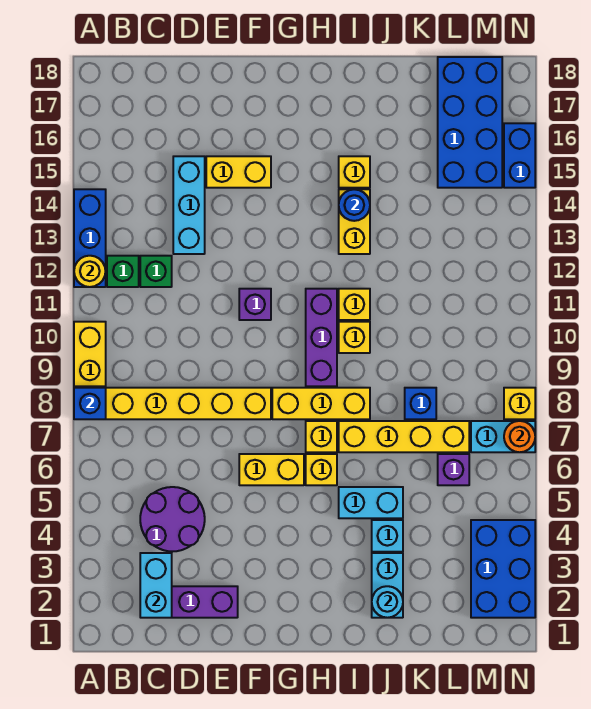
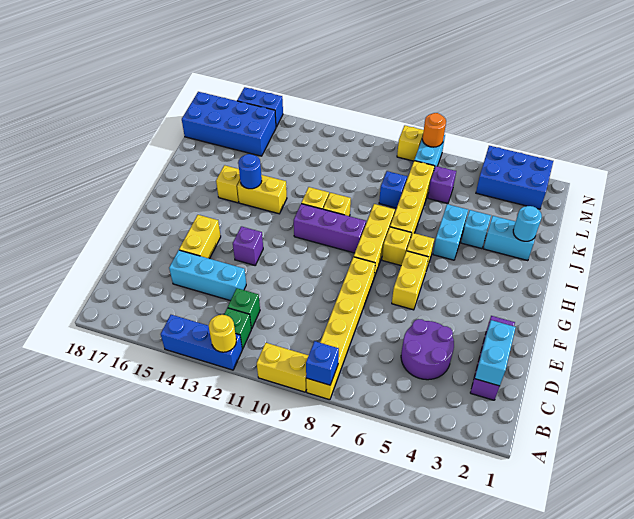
cyan brick C2:C3 level 2 -> cyan brick C2:D2 level 2
purple brick F11 level 1 -> purple brick F13 level 1

